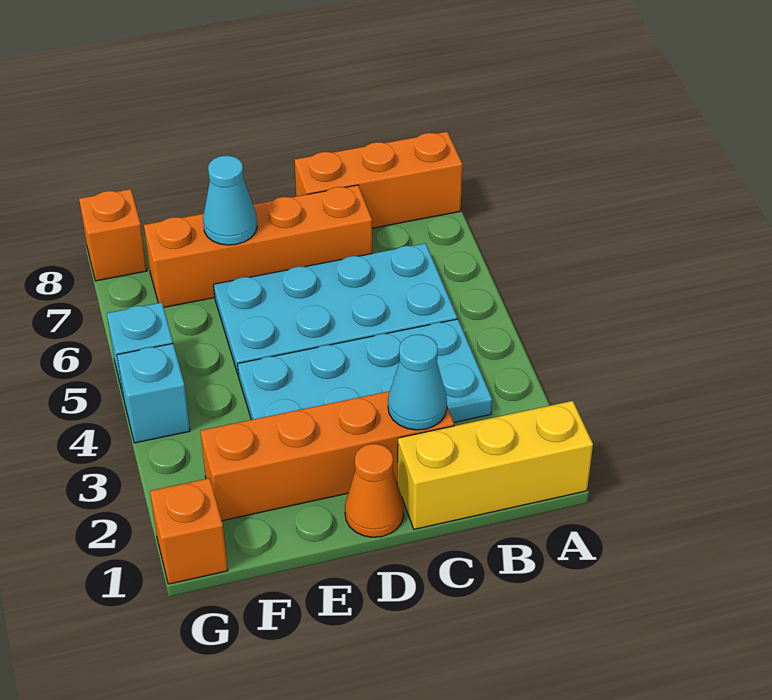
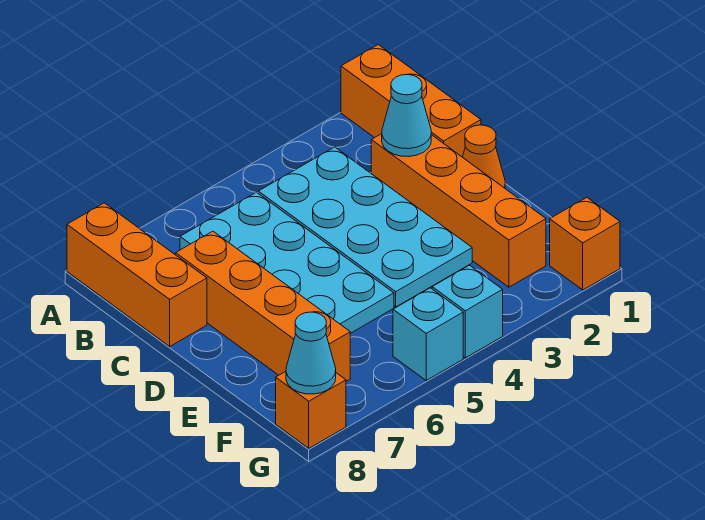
yellow brick A1:C1 level 1 -> orange brick A1:C1 level 1
cyan cone E7 level 2 -> cyan cone G8 level 2

